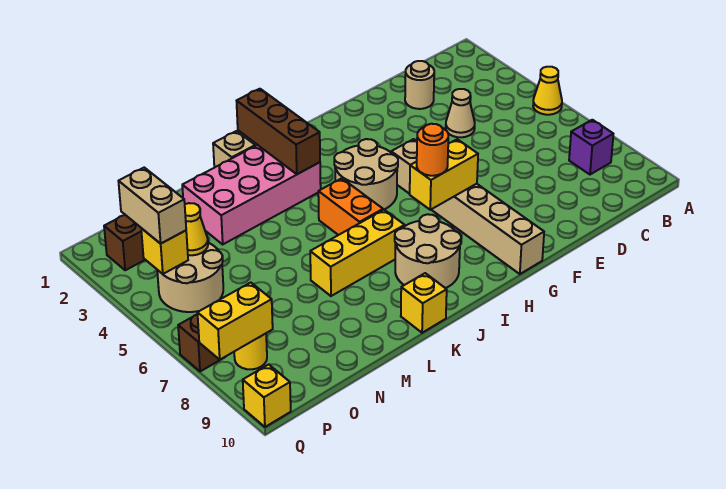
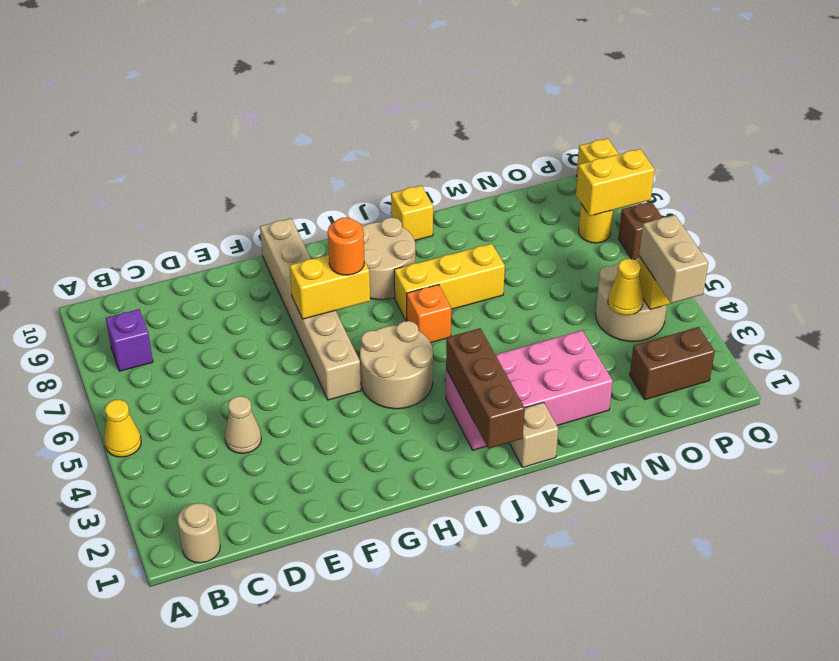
tan round brick D2 level 1 -> tan round brick B1 level 1
orange brick J5:J6 level 1 -> orange brick J6 level 1

